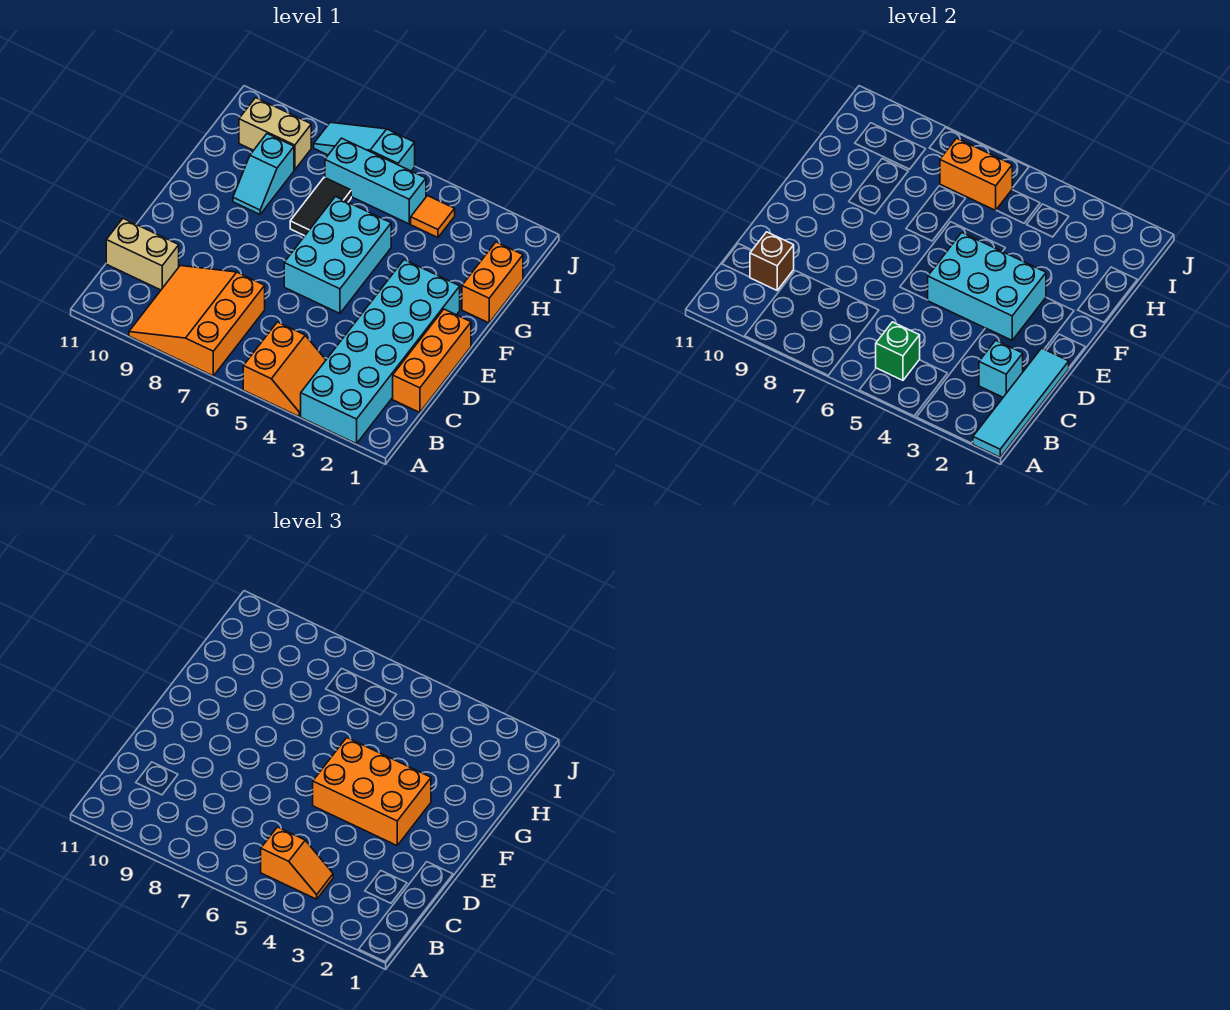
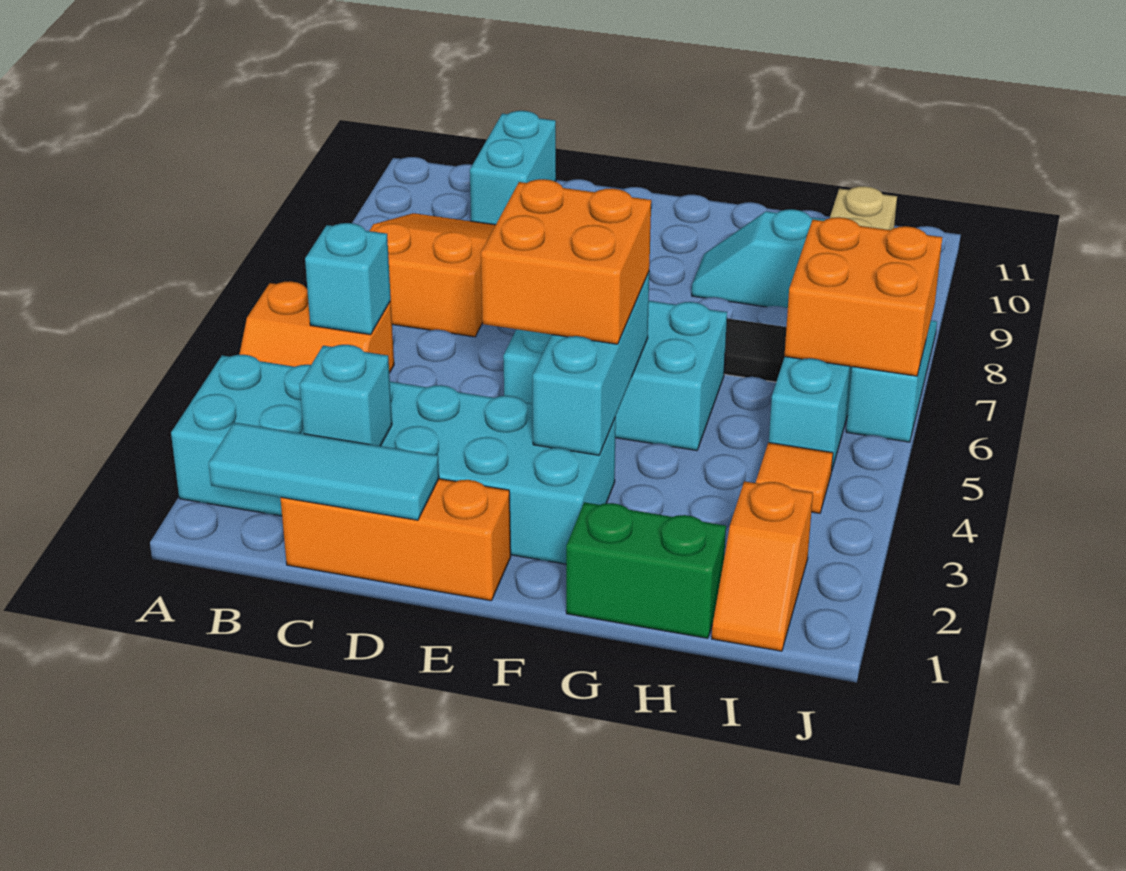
cyan tile A1:D1 level 2 -> cyan tile B1:D1 level 2
orange slope A7:C9 level 1 top 7 -> orange slope B7:C9 level 1 top 7
orange slope B4:B5 level 3 top 5 -> orange slope I1:I2 level 1 top 2
green brick B5 level 2 -> cyan brick B5 level 2
tan brick C10:C11 level 1 -> cyan brick C10:C11 level 1
brown brick C10 level 2 -> none
cyan brick E3:F5 level 2 -> cyan brick F3:F5 level 2
orange brick E3:F5 level 3 -> orange brick E4:F5 level 3
orange brick G1:H1 level 1 -> green brick G1:H1 level 1
orange brick I6:I7 level 2 -> orange brick I6:J7 level 2

